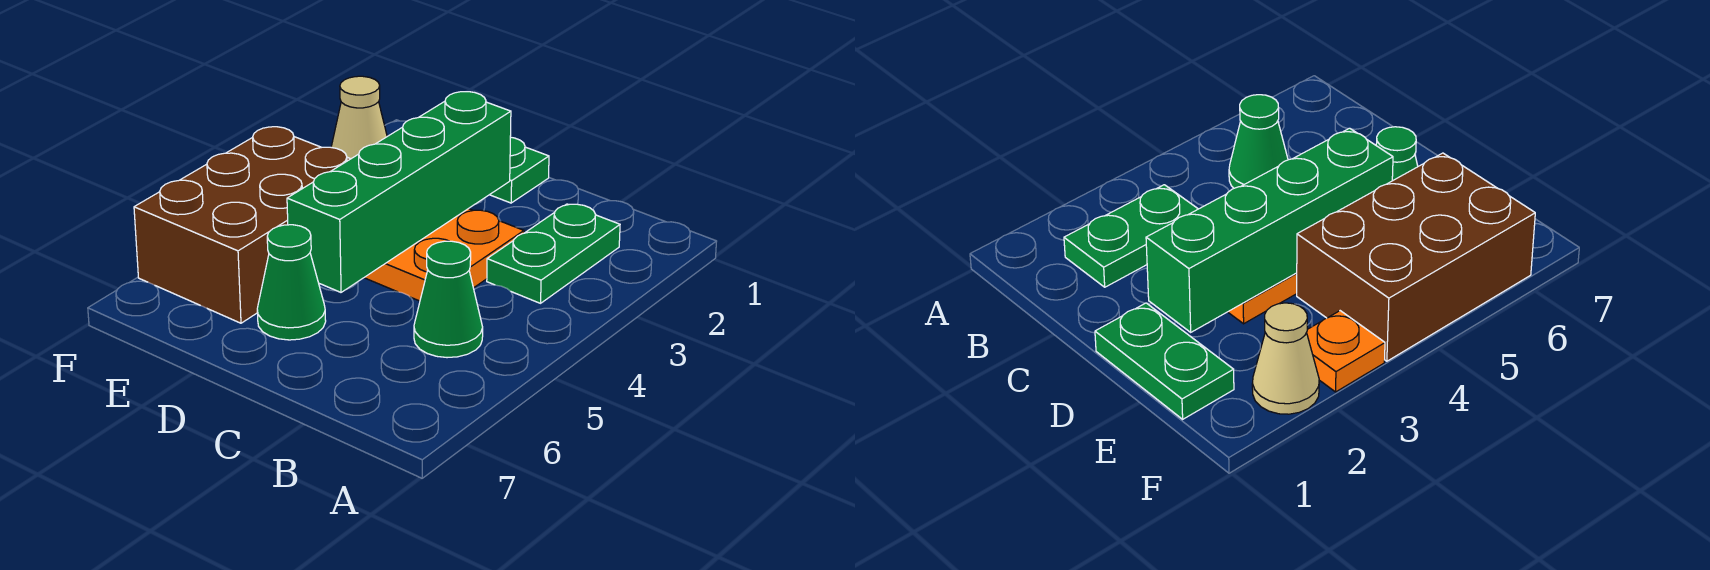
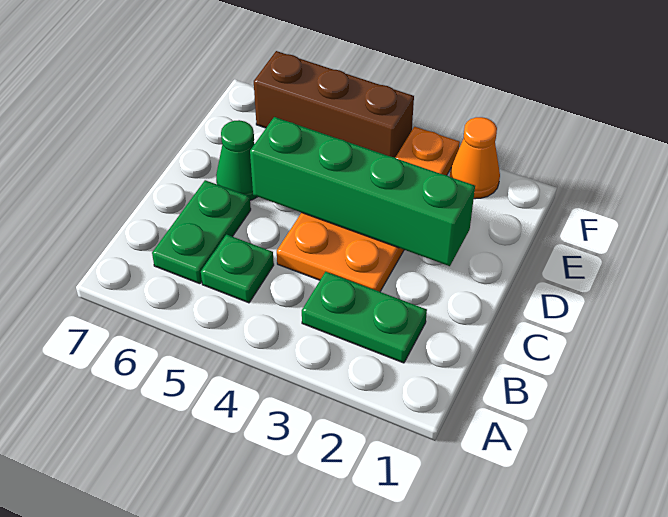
green cone B5 level 1 -> green plate B5 level 1
green plate D1:E1 level 1 -> green plate B6:C6 level 1
brown brick E4:F6 level 1 -> brown brick F4:F6 level 1
tan cone F2 level 1 -> orange cone F2 level 1

